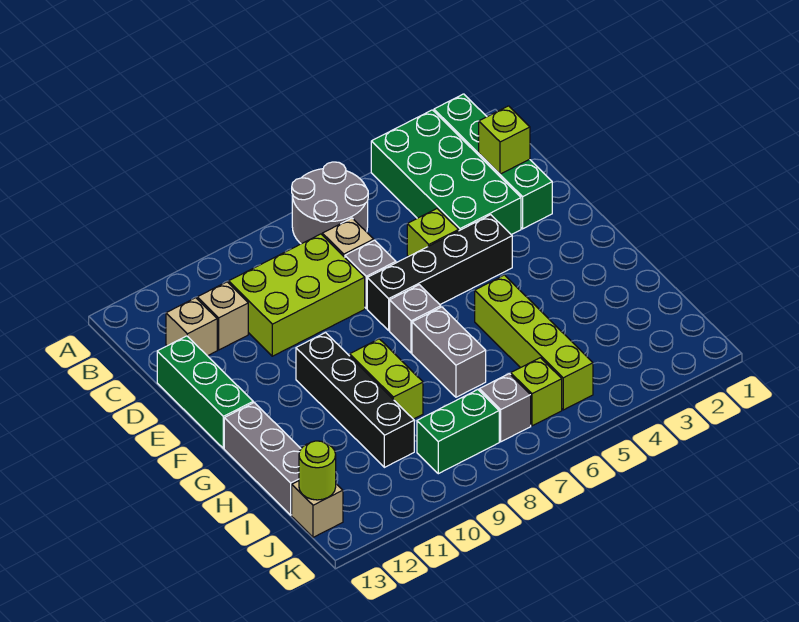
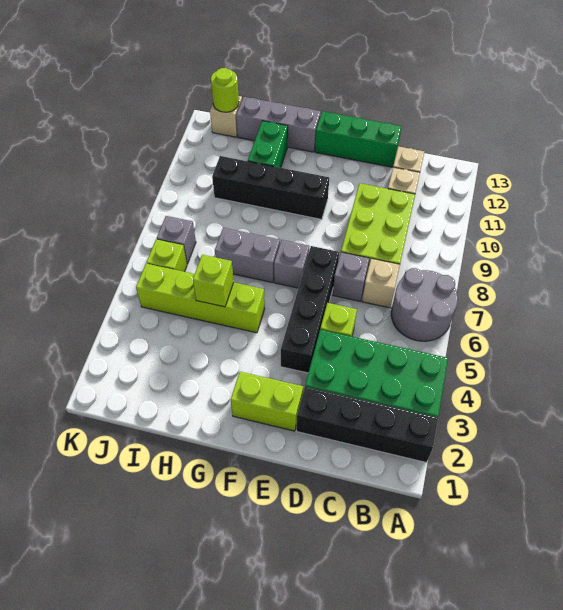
green brick A2:D2 level 1 -> black brick A2:D2 level 1
lime brick C2 level 2 -> lime brick H5 level 2
lime brick G9:H9 level 1 -> lime brick E2:F2 level 1
green brick J8:J9 level 1 -> green brick H11:H12 level 1

